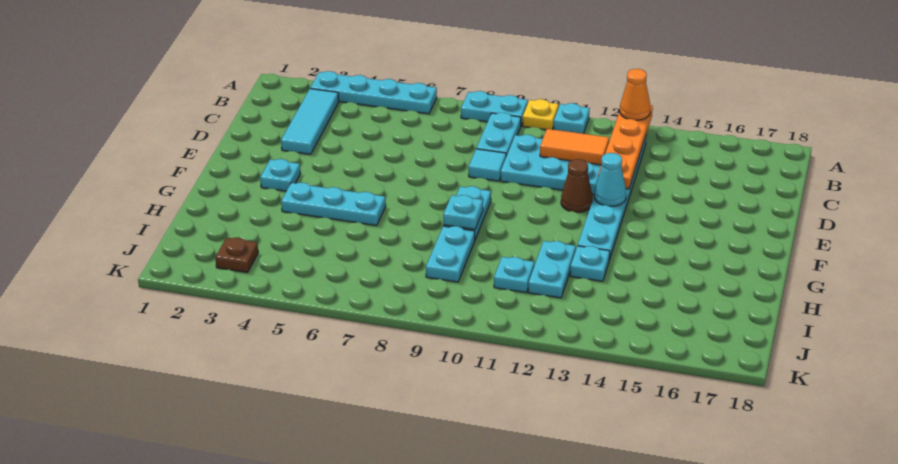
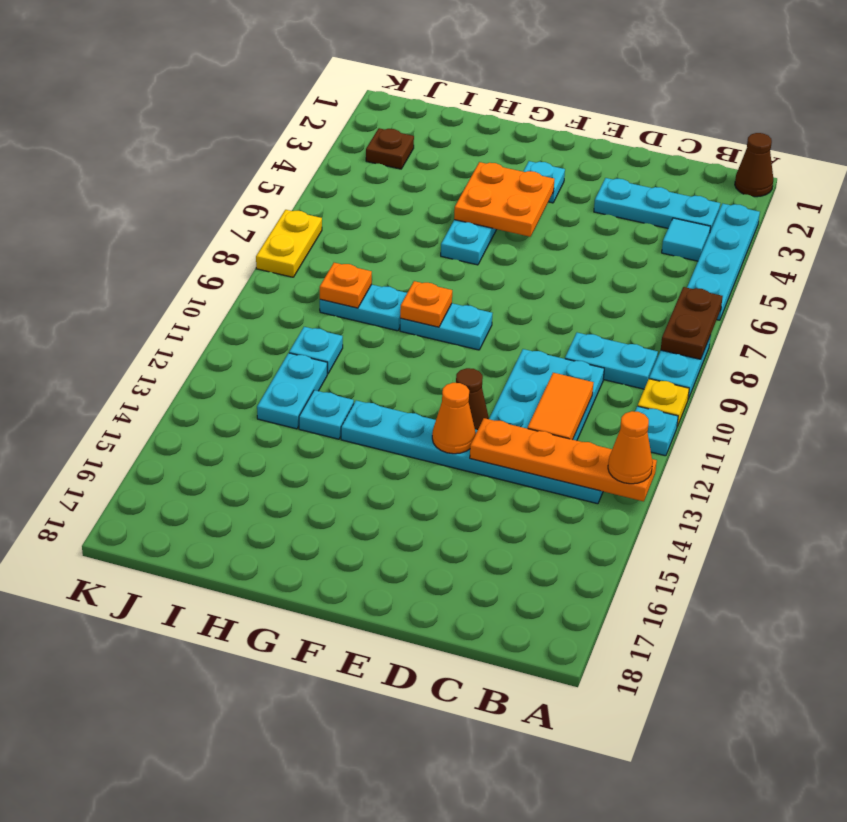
none -> brown cone A1 level 1
none -> brown plate A7:A8 level 2
cyan tile B3:D3 level 1 -> cyan plate B3:D3 level 1
cyan tile D9 level 1 -> cyan tile B4 level 1
cyan cone E13 level 2 -> orange cone E13 level 2
none -> orange plate F4:G5 level 2
cyan plate G9 level 2 -> orange plate G9 level 2
cyan plate H12:I12 level 1 -> cyan plate I12:I13 level 1
none -> orange plate I9 level 2
none -> yellow plate K7:K8 level 1

